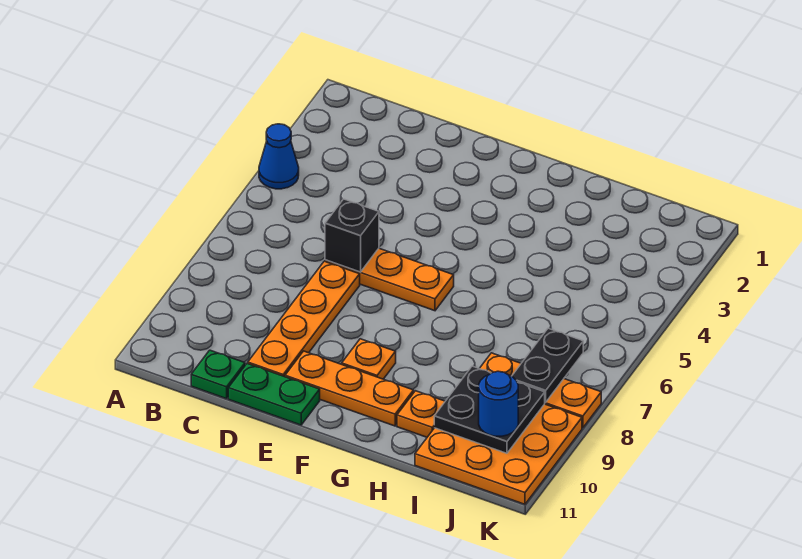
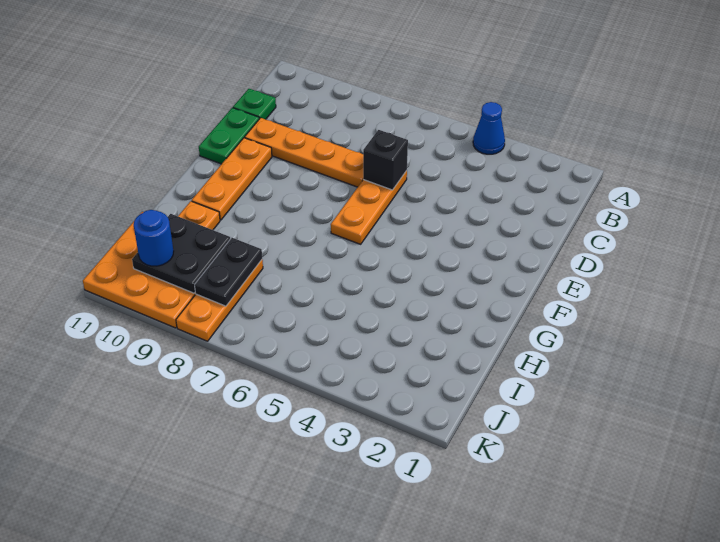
orange plate F9 level 1 -> none
black plate J7:J8 level 2 -> black plate I8:J8 level 2

